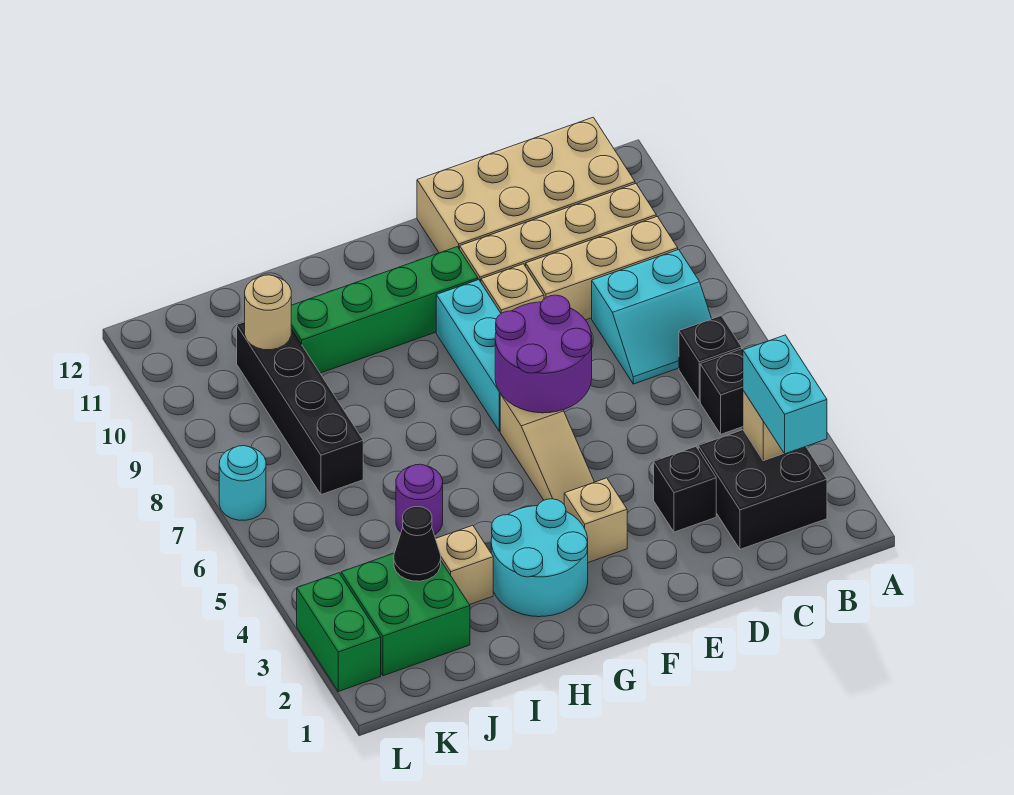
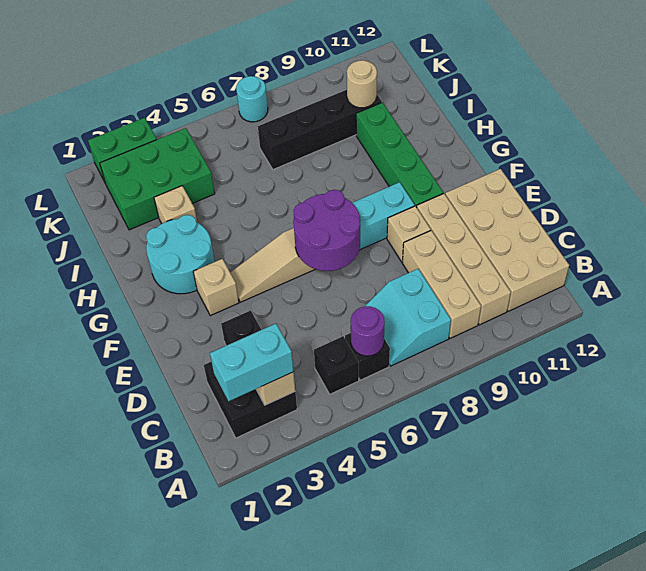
purple round brick I5 level 1 -> purple round brick B6 level 2
green brick J2:K3 level 1 -> green brick J2:K4 level 1
black cone J3 level 2 -> none

